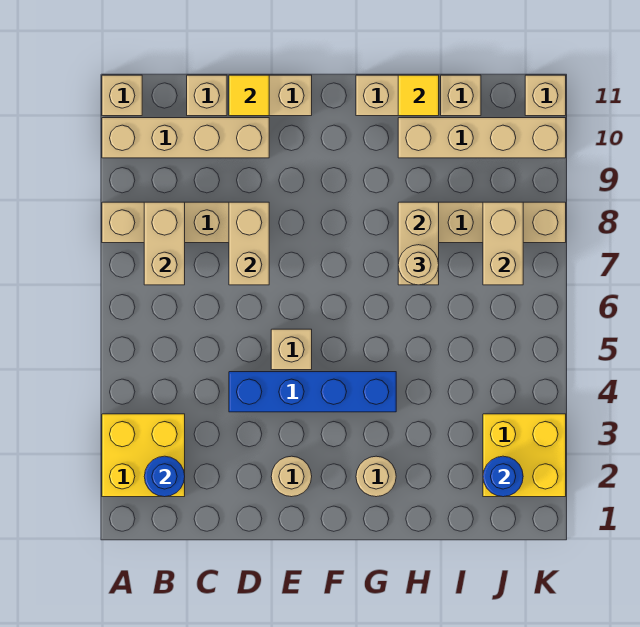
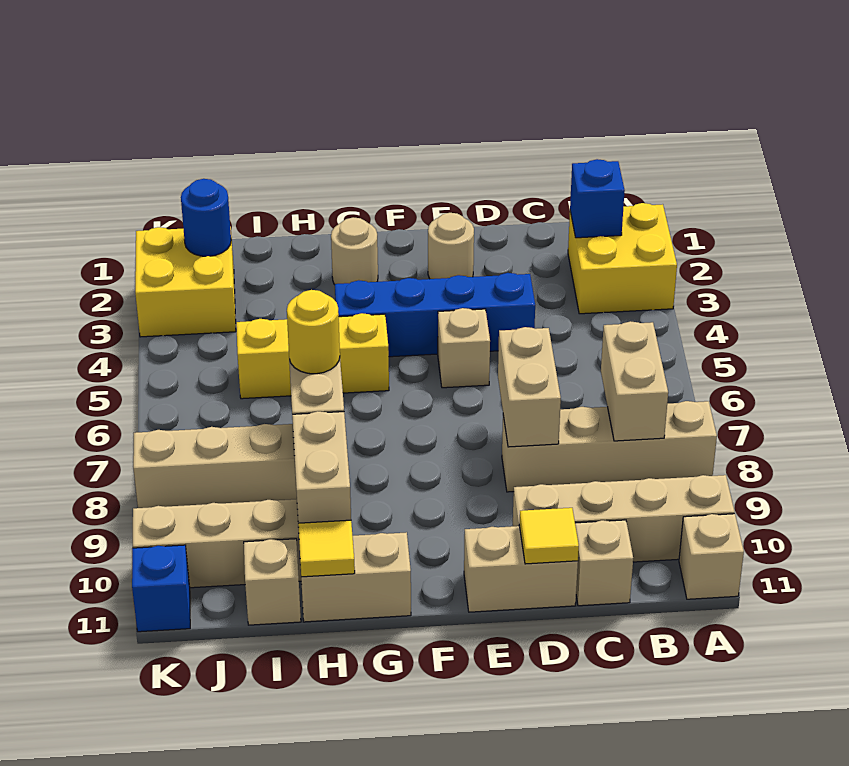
blue round brick B2 level 2 -> blue brick B2 level 2
none -> yellow brick G5:I5 level 1
tan round brick H7 level 3 -> yellow round brick H7 level 3
tan brick J7:J8 level 2 -> tan brick H9:H10 level 2
tan brick K11 level 1 -> blue brick K11 level 1

